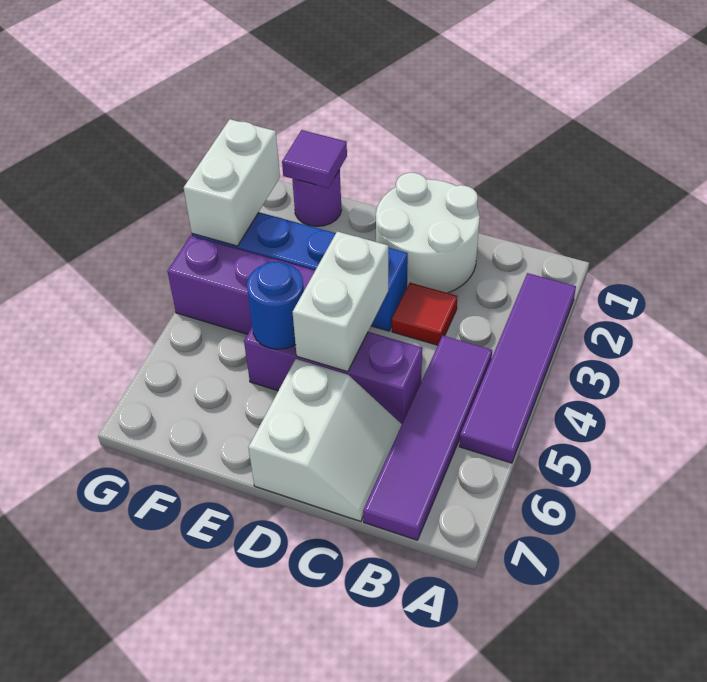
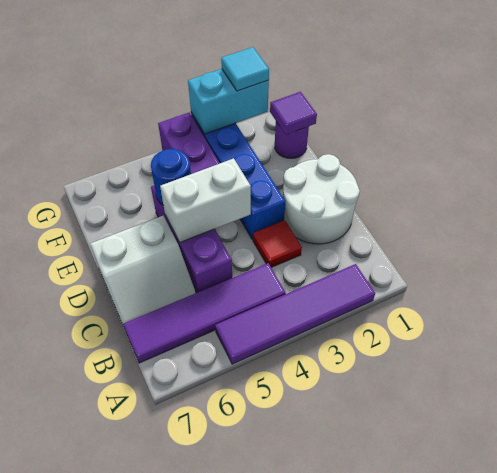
white brick G2:G3 level 2 -> cyan brick G2:G3 level 2
none -> cyan tile G2 level 3

